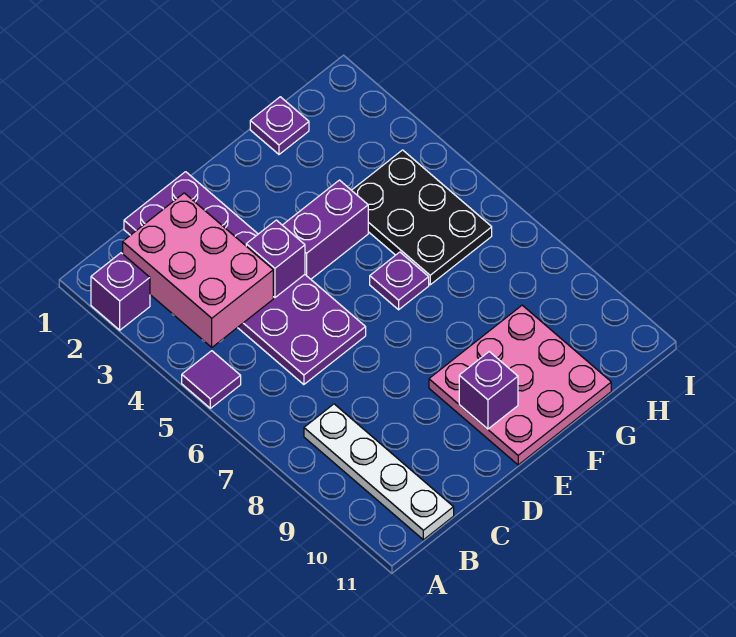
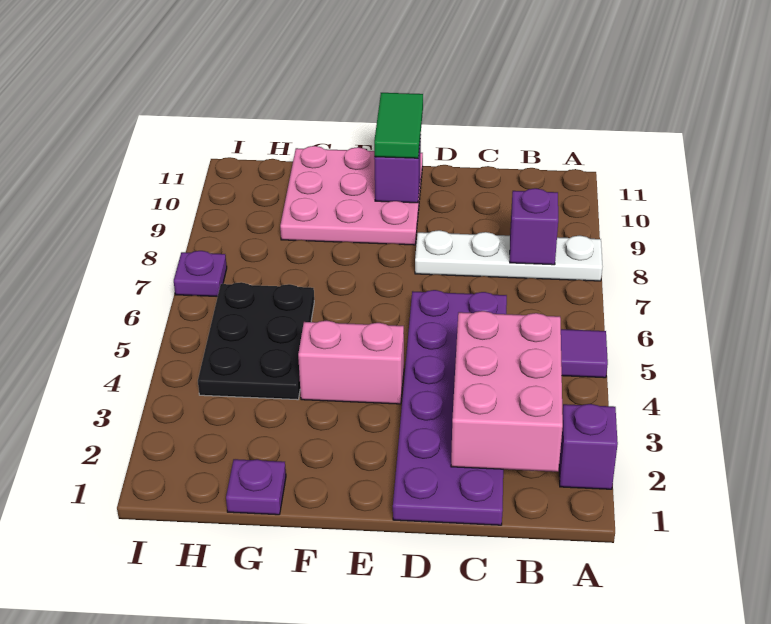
white plate B8:B11 level 1 -> white plate A8:D8 level 1
purple brick D4 level 2 -> purple brick B8 level 2
purple brick E4:F4 level 1 -> pink brick E4:F4 level 1
none -> green tile E10:E11 level 3
purple plate F6 level 1 -> purple plate I7 level 1

